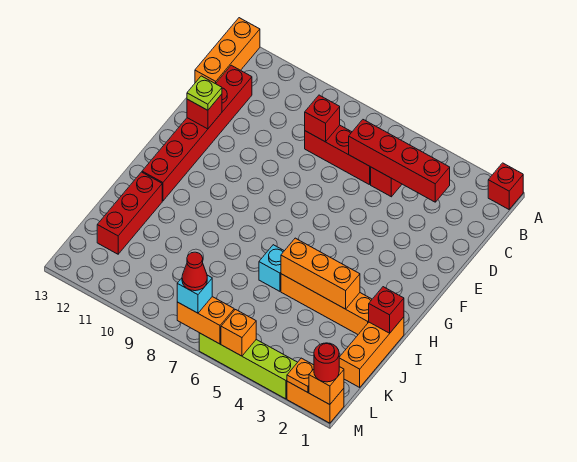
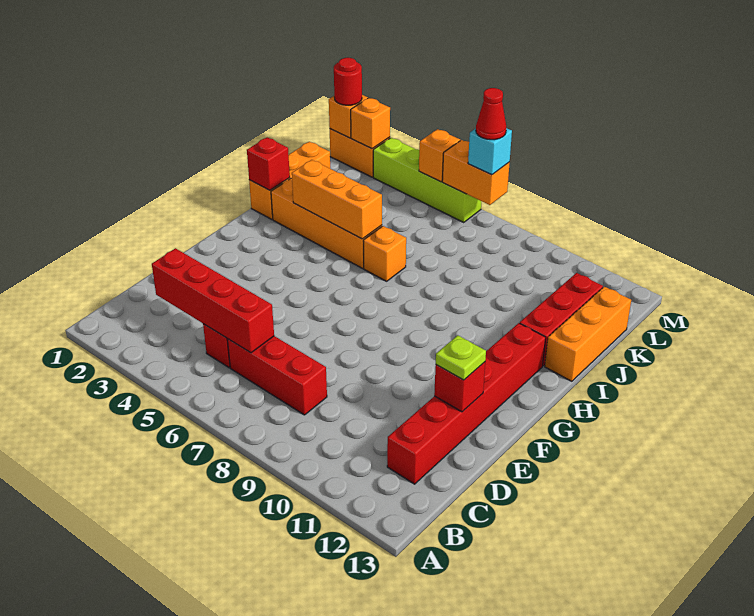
red brick A1 level 1 -> none
orange brick A13:C13 level 1 -> orange brick I13:K13 level 1
red brick C8 level 2 -> none
cyan brick I6 level 1 -> orange brick I6 level 1
orange plate M2 level 2 -> orange brick M2 level 2

